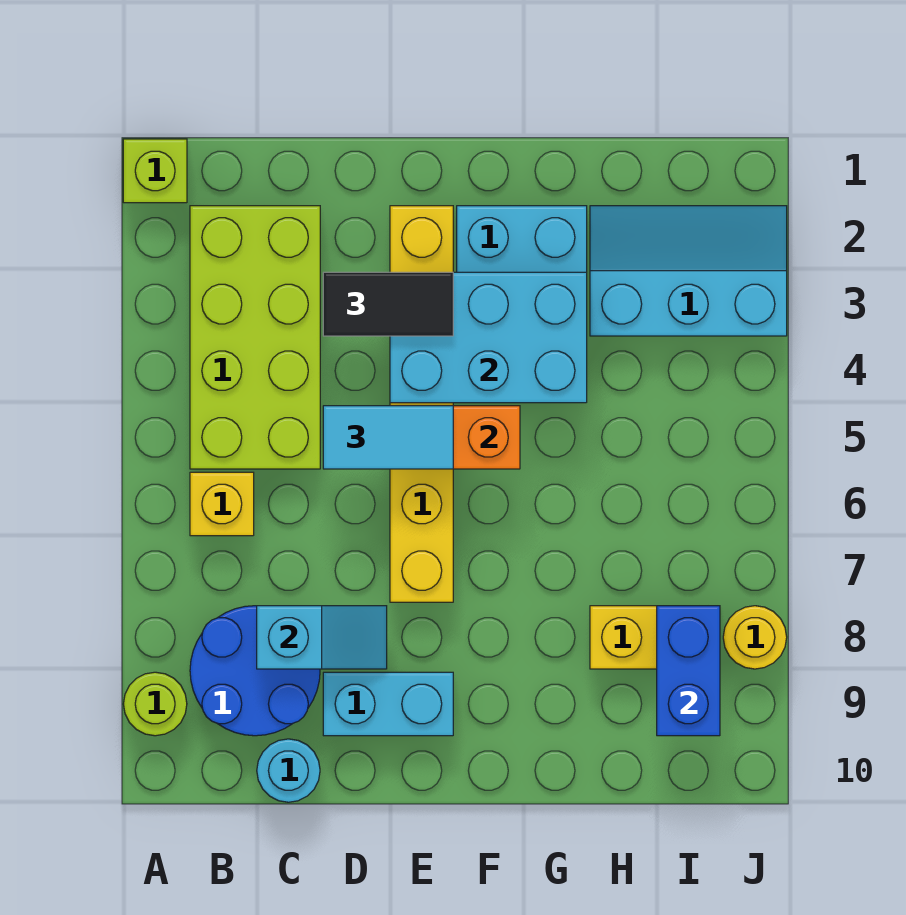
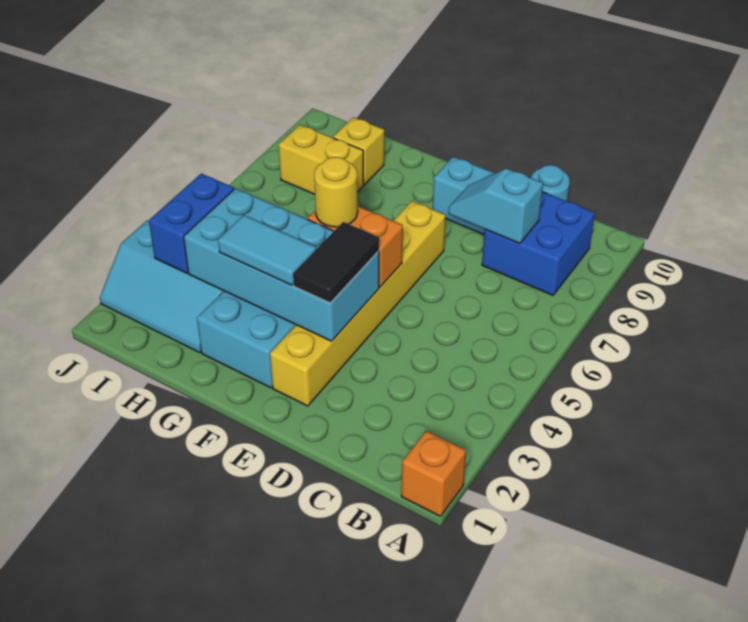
lime brick A1 level 1 -> orange brick A1 level 1
lime round brick A9 level 1 -> none
lime brick B2:C5 level 1 -> none
yellow brick B6 level 1 -> yellow brick H9 level 1
blue round brick B8:C9 level 1 -> blue brick B8:C9 level 1
black tile D3:E3 level 3 -> black tile E3:E4 level 3
cyan tile D5:E5 level 3 -> cyan tile F3:G3 level 3
cyan brick E3:G4 level 2 -> cyan brick E3:H4 level 2
blue brick I8:I9 level 2 -> blue brick I3:I4 level 2
yellow round brick J8 level 1 -> yellow round brick F5 level 3

